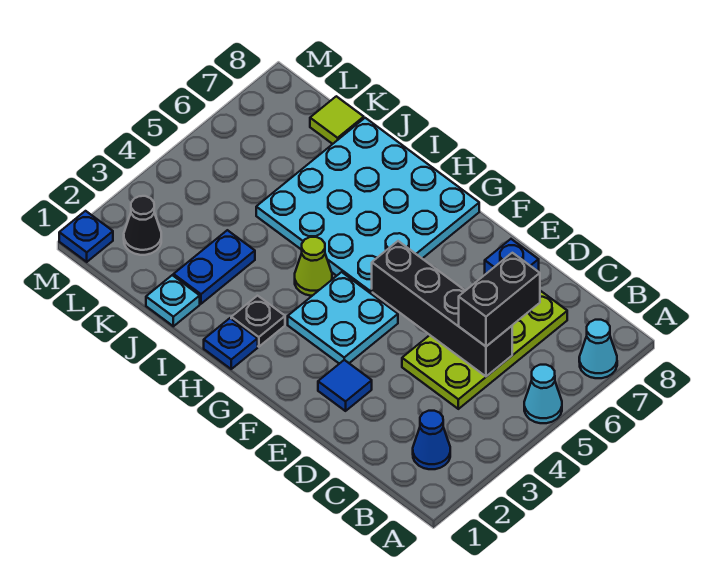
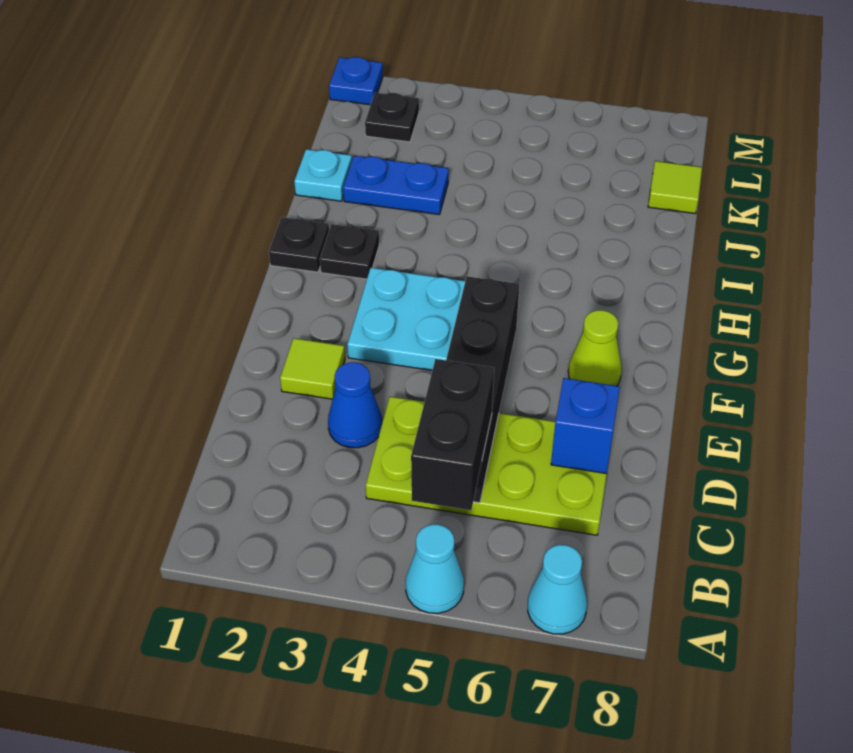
blue cone B2 level 1 -> blue cone D3 level 1
black brick C5:C6 level 3 -> black brick B5:C5 level 3
blue tile E2 level 1 -> lime tile E2 level 1
cyan plate G5:J8 level 1 -> none
blue plate H1 level 1 -> black plate H1 level 1
lime cone H4 level 1 -> lime cone F7 level 1
black cone L2 level 1 -> black plate L2 level 1

